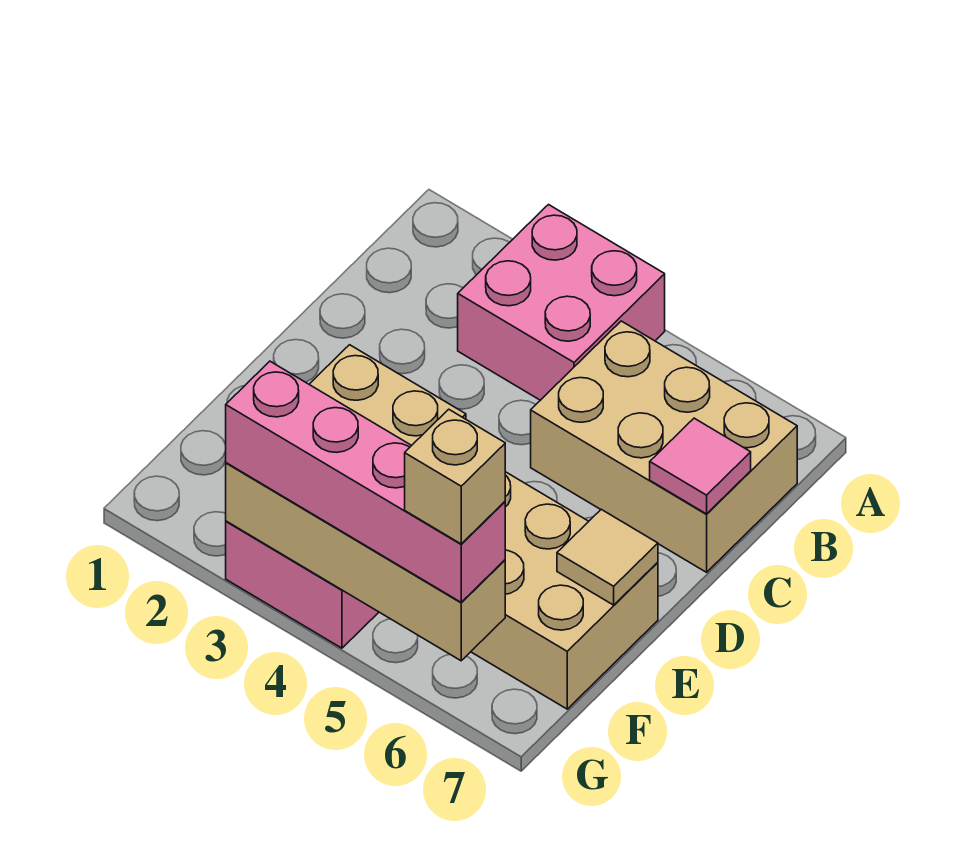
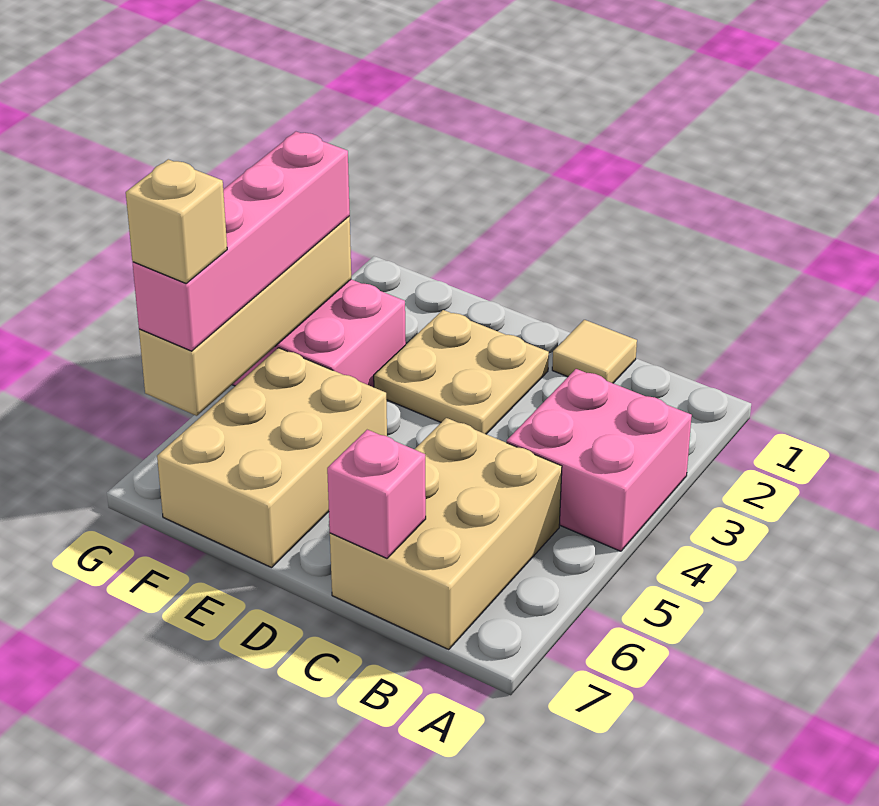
pink tile C7 level 2 -> pink brick C7 level 2
tan tile E7 level 2 -> tan tile C1 level 1

